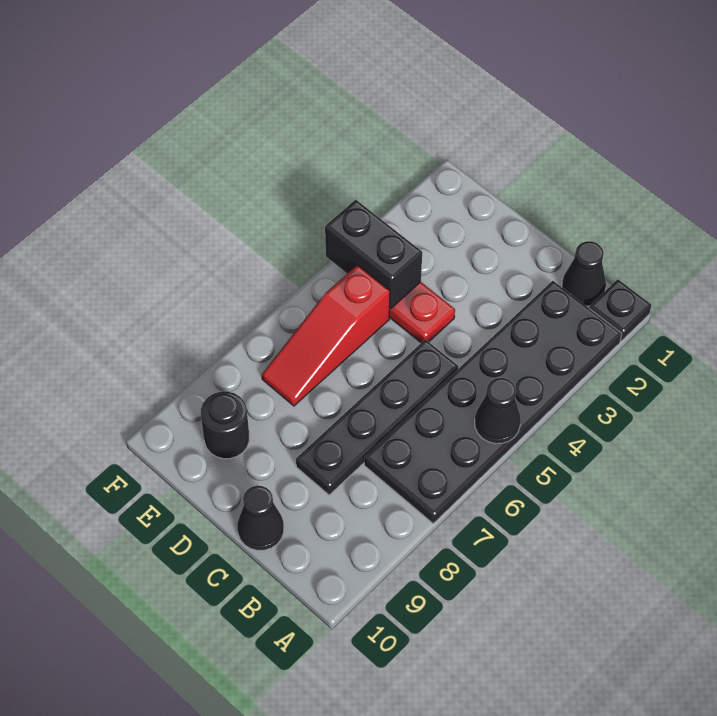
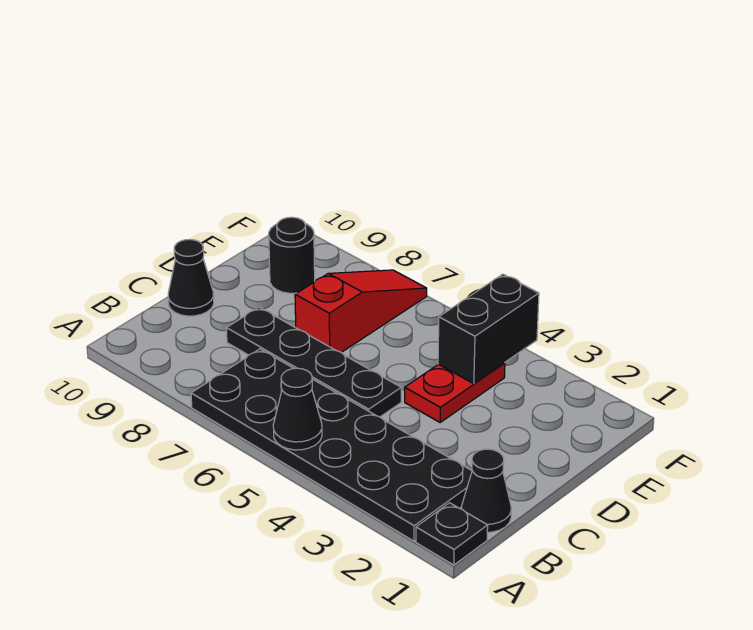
red slope E5:E7 level 1 top 5 -> red slope D7:F7 level 1 top D

